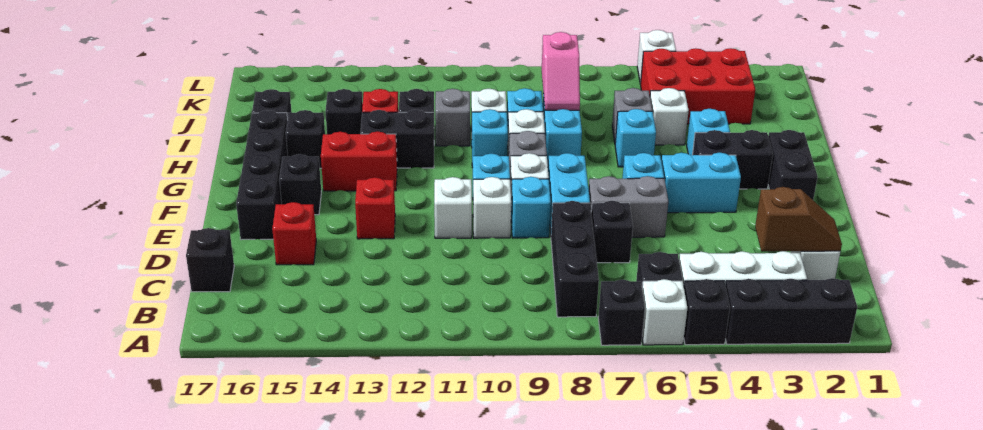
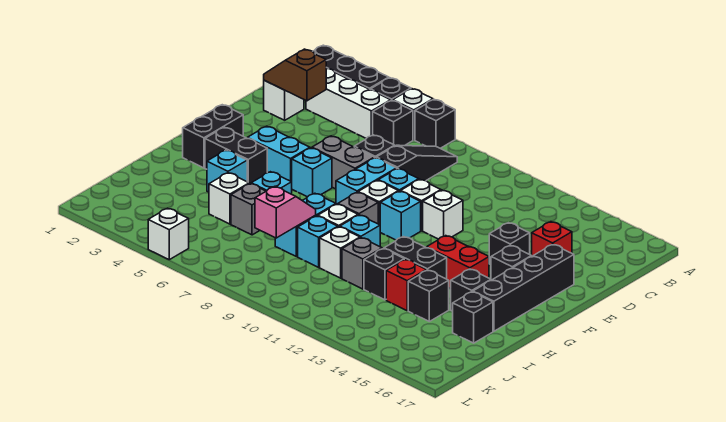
black brick B8:D8 level 1 -> black slope B8:D8 level 1 top D
black brick C17 level 1 -> black brick E14 level 1
red brick E13 level 1 -> none
red brick J3:K5 level 1 -> none

